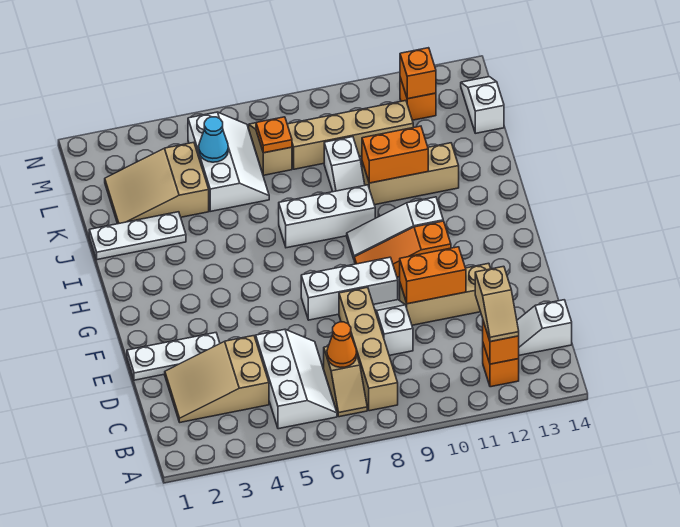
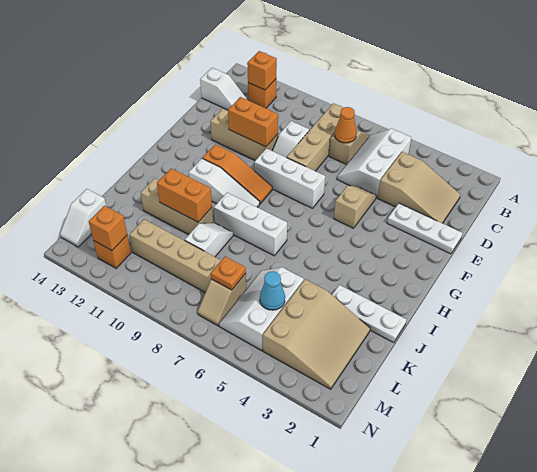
tan slope B12:C12 level 3 top C -> tan slope E5:F5 level 1 top F
tan slope K2:L4 level 1 top 4 -> tan slope K2:M4 level 1 top 4

